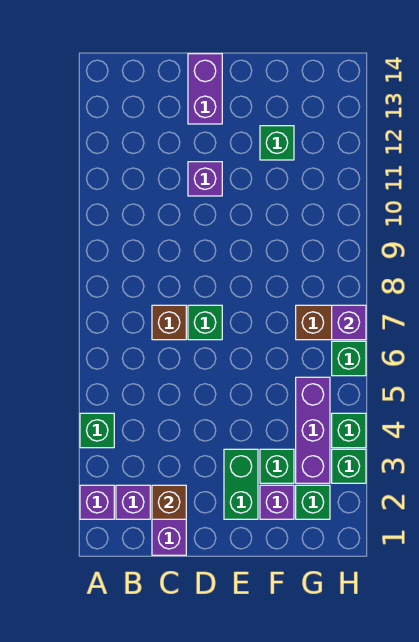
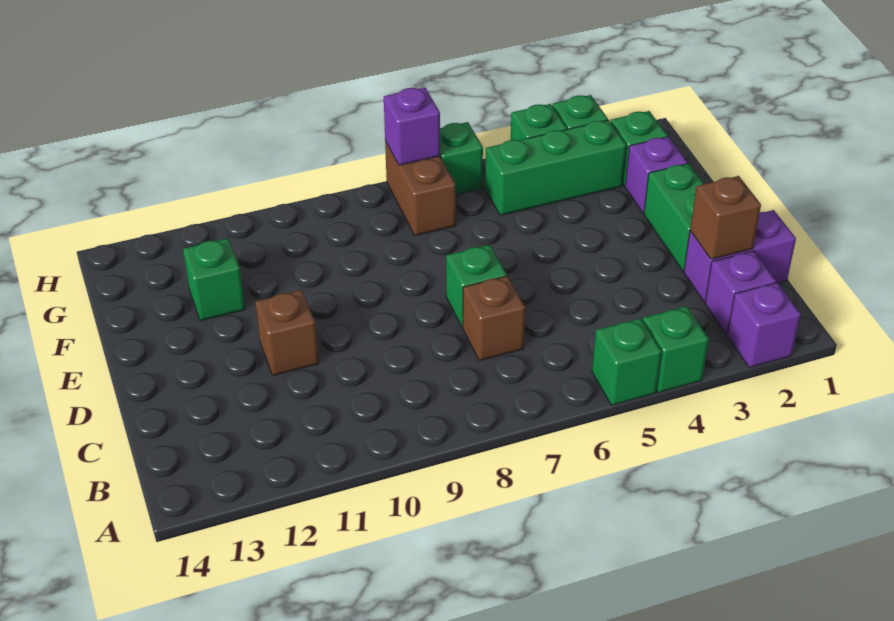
purple brick D11 level 1 -> brown brick D11 level 1
purple brick D13:D14 level 1 -> none
green brick E2:E3 level 1 -> green brick D2:E2 level 1
green brick F3 level 1 -> green brick A5 level 1
purple brick G3:G5 level 1 -> green brick G3:G5 level 1

